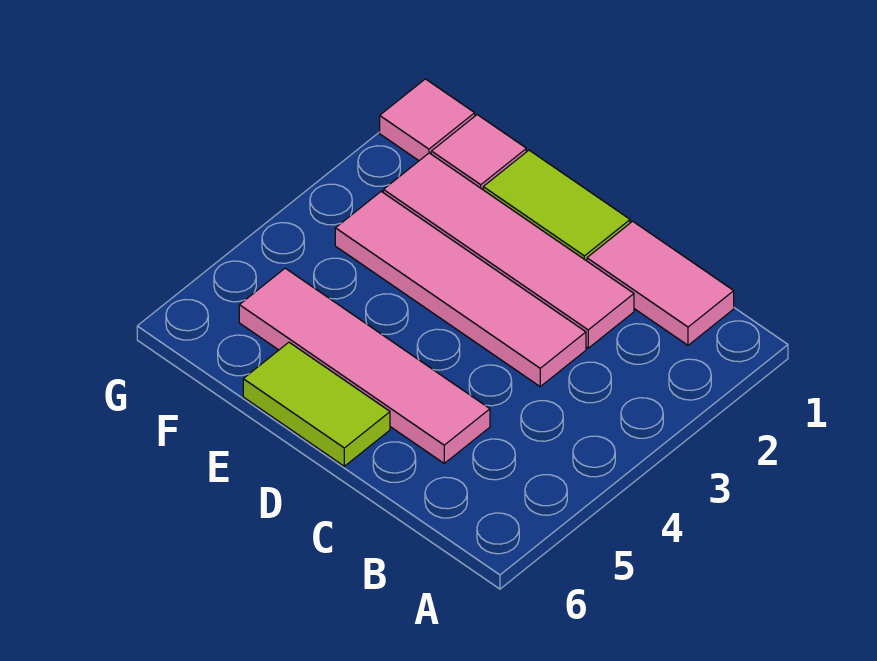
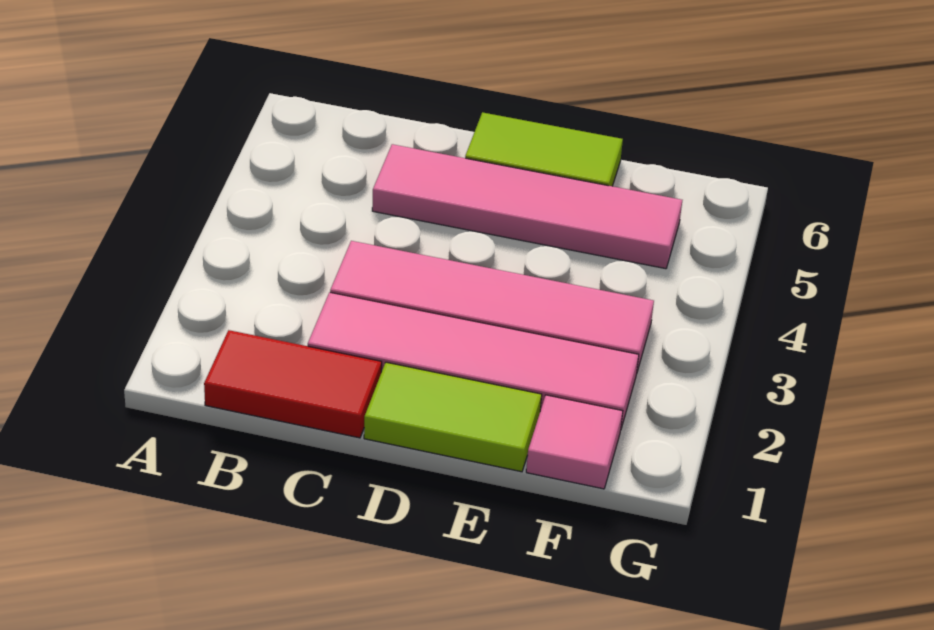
pink tile B1:C1 level 1 -> red tile B1:C1 level 1
pink tile G1 level 1 -> none

